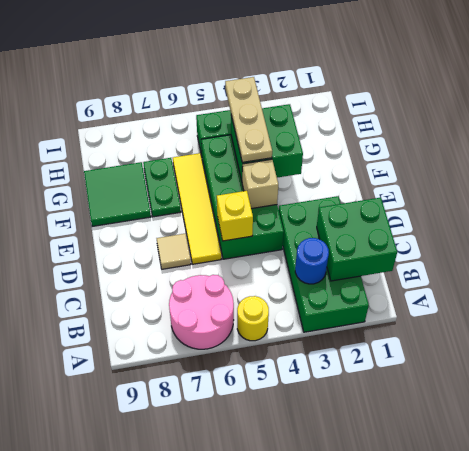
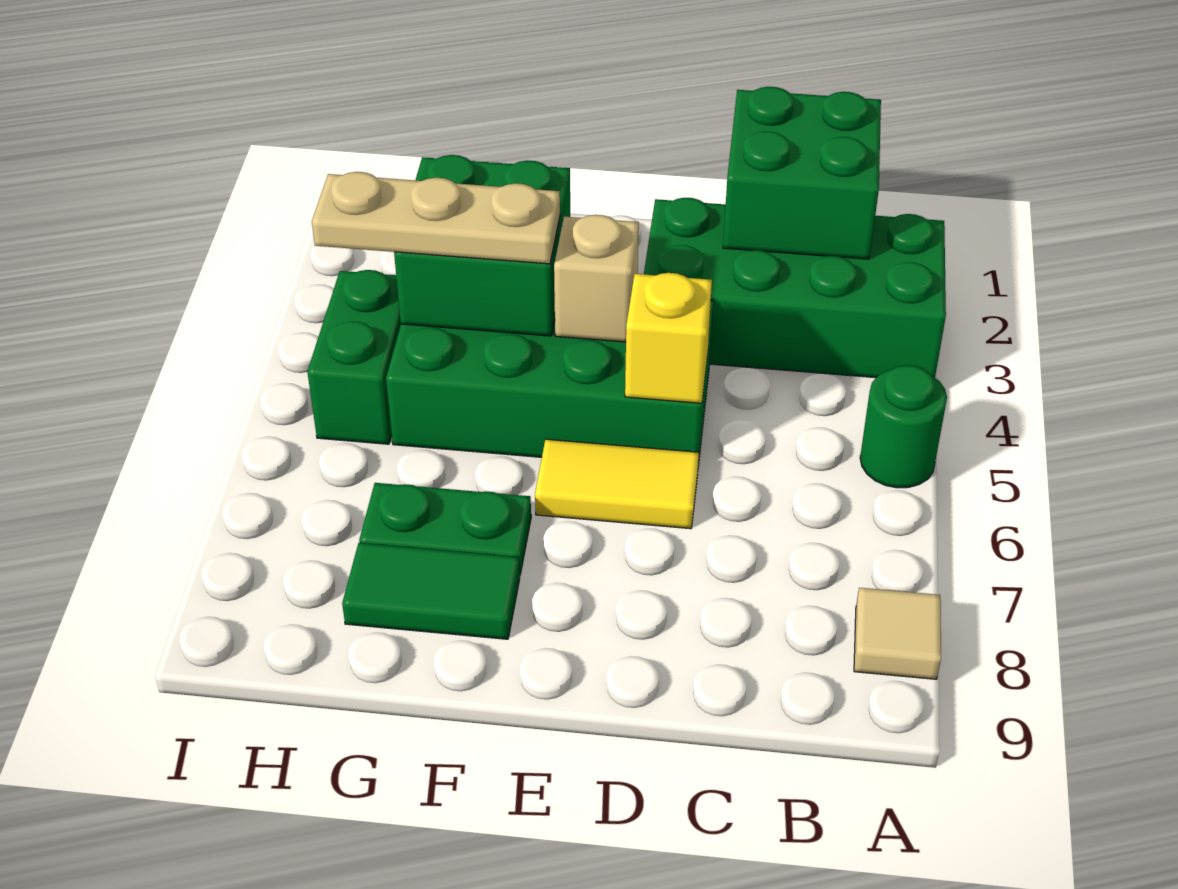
yellow round brick A5 level 1 -> green round brick A5 level 1
pink round brick A6:B7 level 1 -> none
blue round brick B3 level 2 -> none
yellow tile D6:G6 level 1 -> yellow tile D6:E6 level 1
tan tile D7 level 1 -> tan tile A8 level 1
green tile F8:G9 level 1 -> green tile F8:G8 level 1

